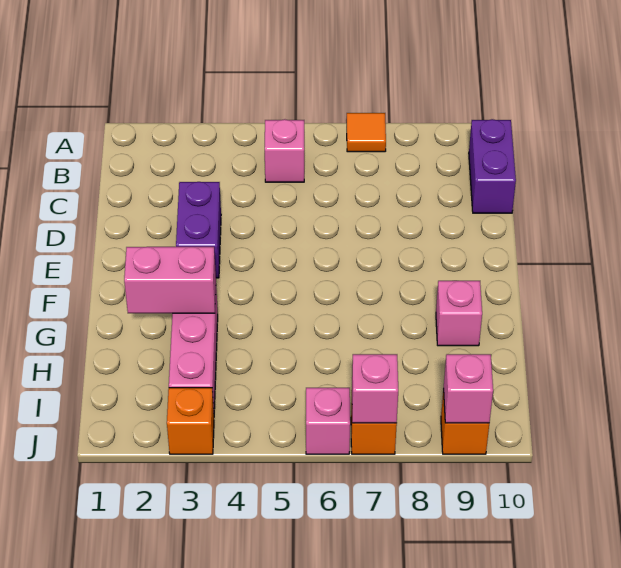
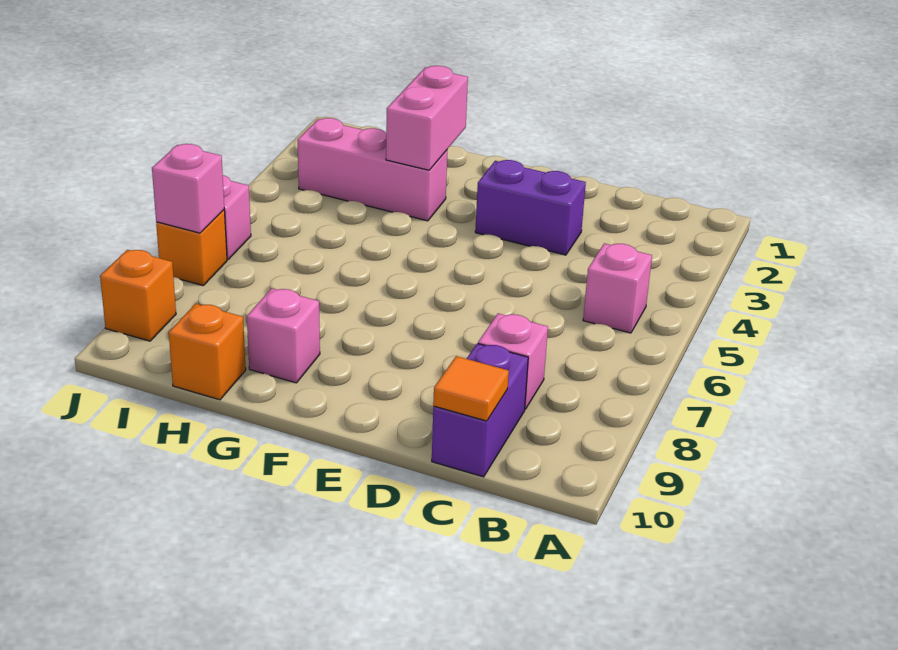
orange tile A7 level 1 -> orange tile C10 level 2
purple brick B10:C10 level 1 -> purple brick C9:C10 level 1
orange brick J3 level 1 -> orange brick H10 level 1
pink brick J9 level 2 -> pink brick C8 level 1

